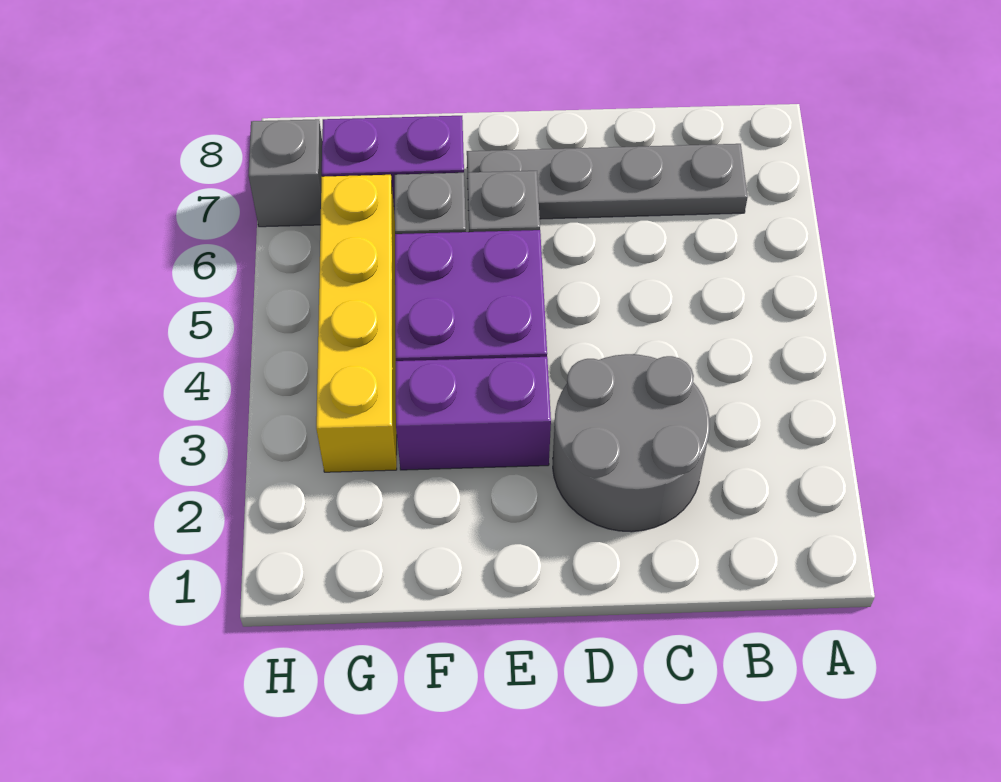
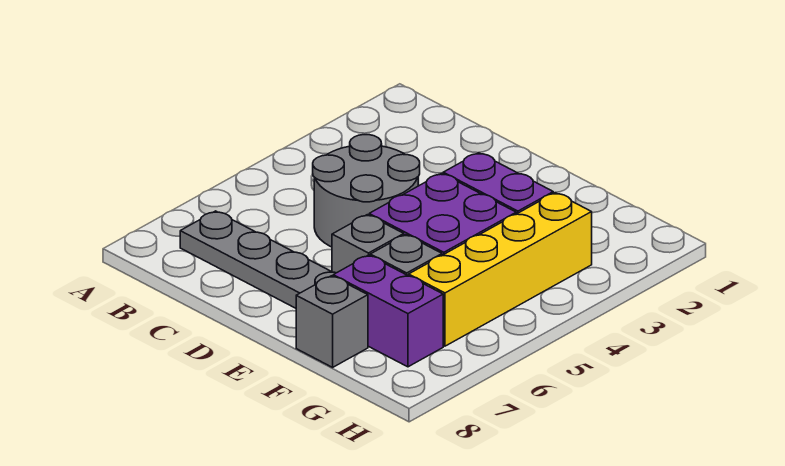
grey round brick C2:D3 level 1 -> grey round brick C4:D5 level 1
grey brick H7 level 1 -> grey brick F8 level 1

